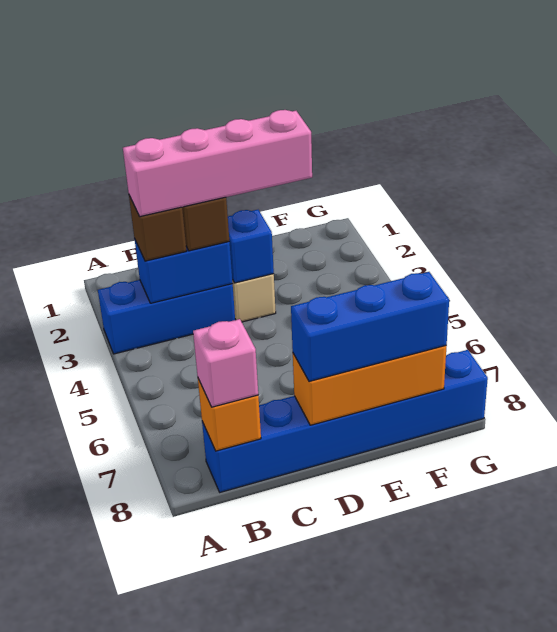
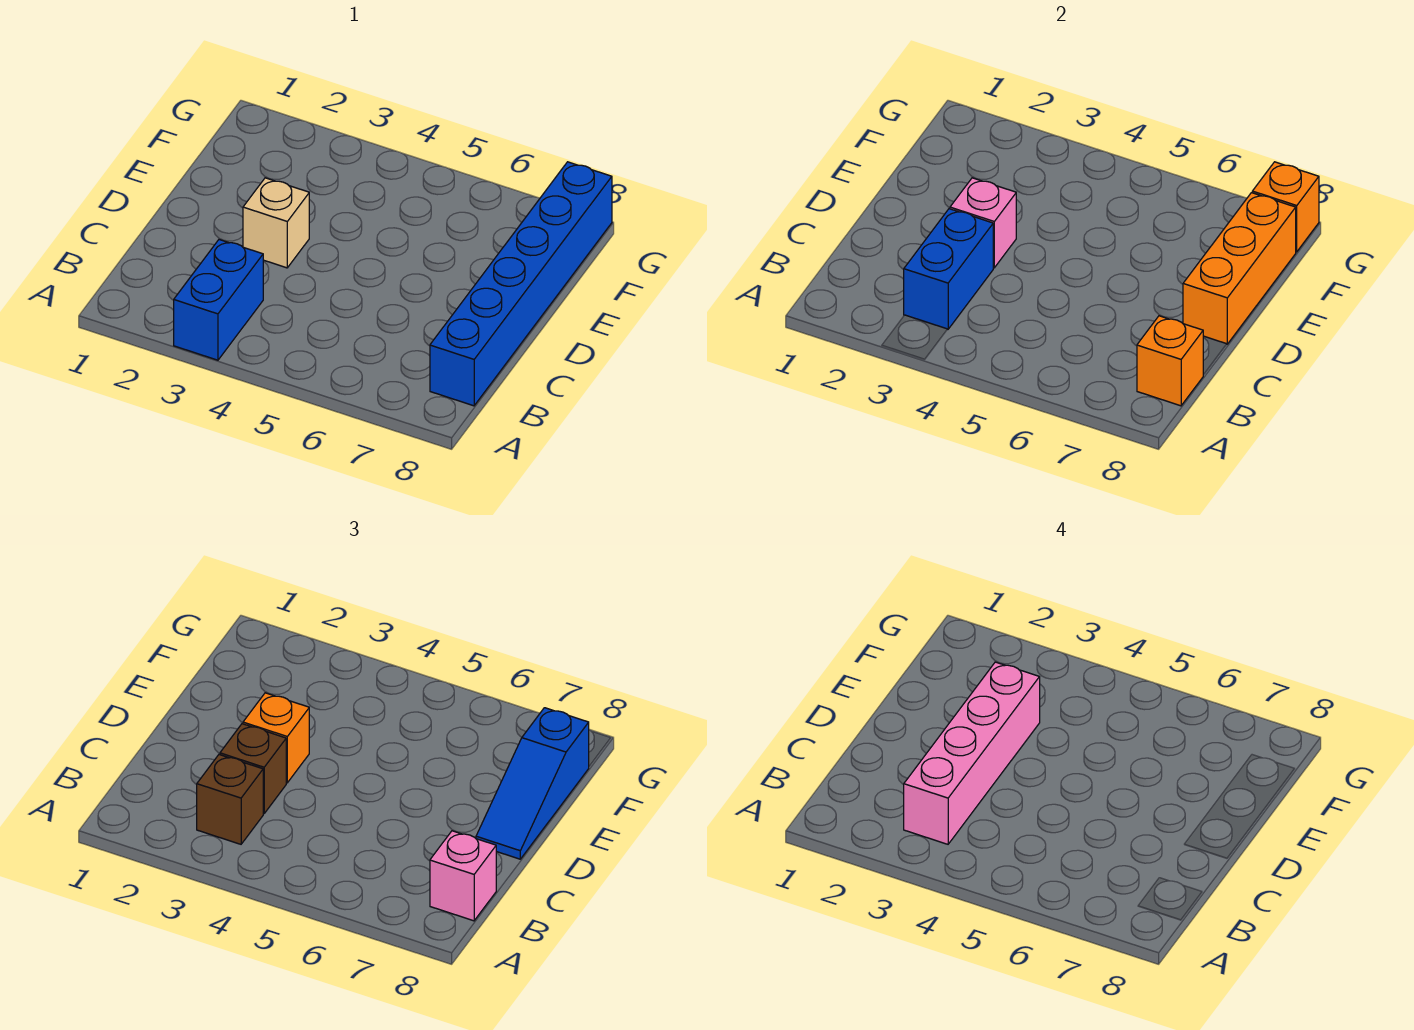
blue brick A3:C3 level 1 -> blue brick A3:B3 level 1
blue brick D3 level 2 -> pink brick D3 level 2
none -> orange brick D3 level 3
blue brick D8:F8 level 3 -> blue slope D8:F8 level 3 top F
none -> orange brick G8 level 2

